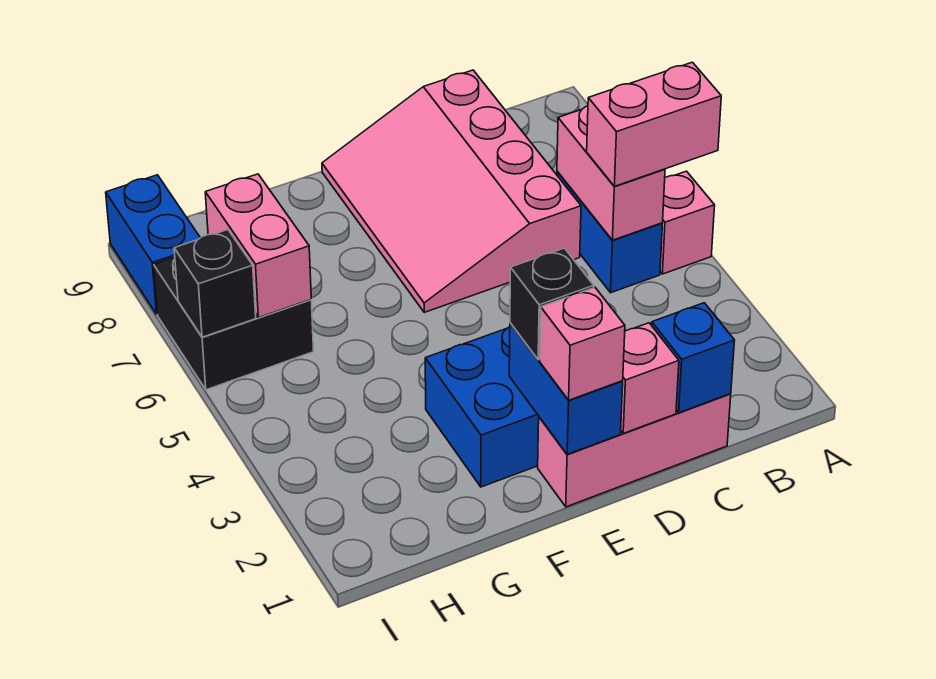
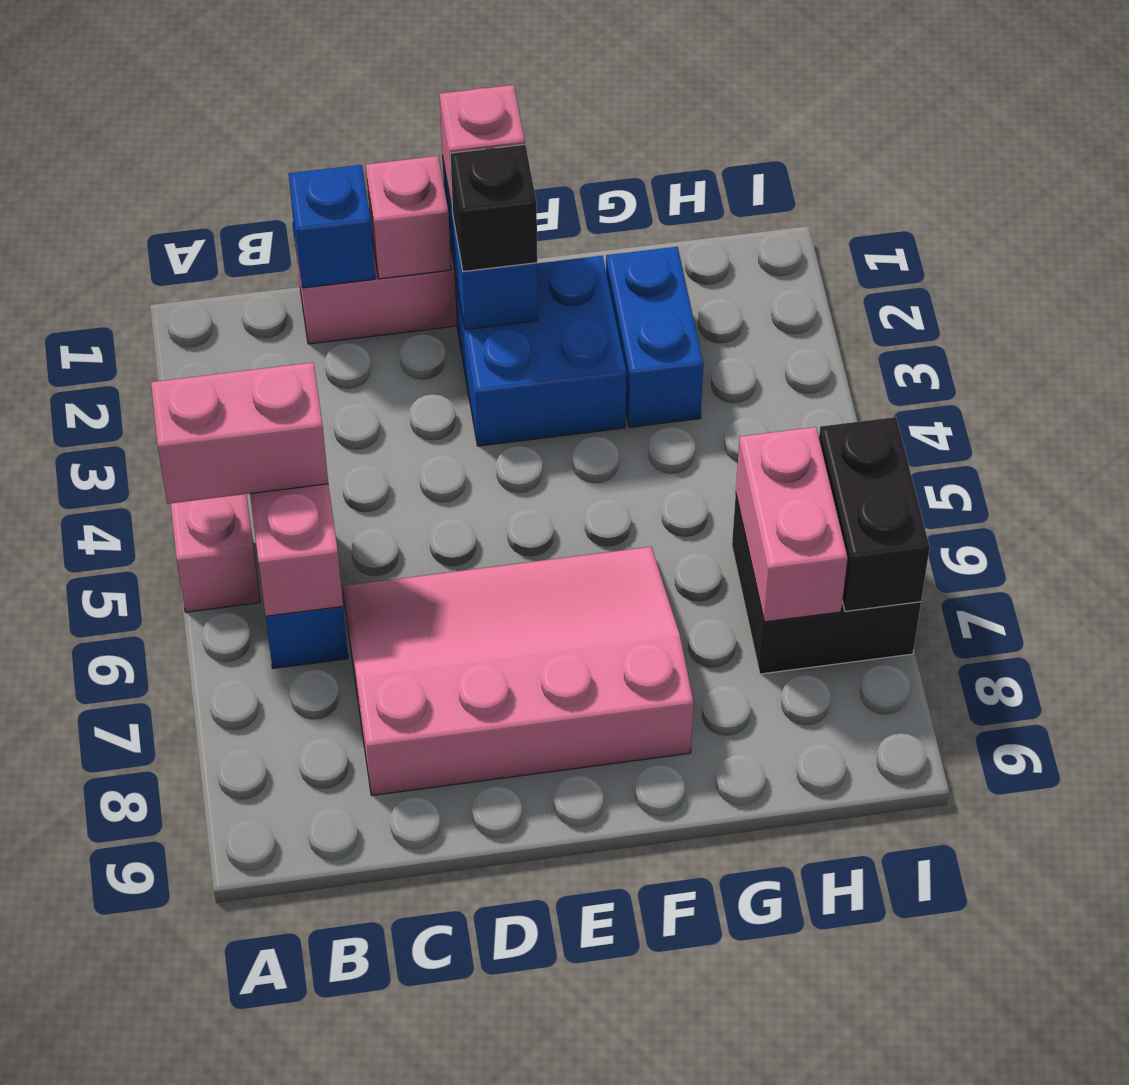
pink slope C6:E9 level 1 top C -> pink slope C6:F8 level 1 top 8
black brick I6 level 2 -> black brick I6:I7 level 2
blue brick I8:I9 level 1 -> blue brick G2:G3 level 1

